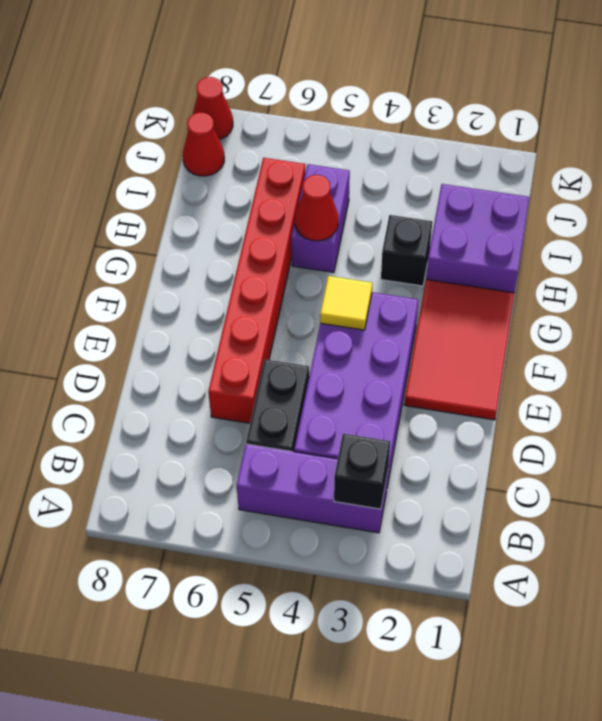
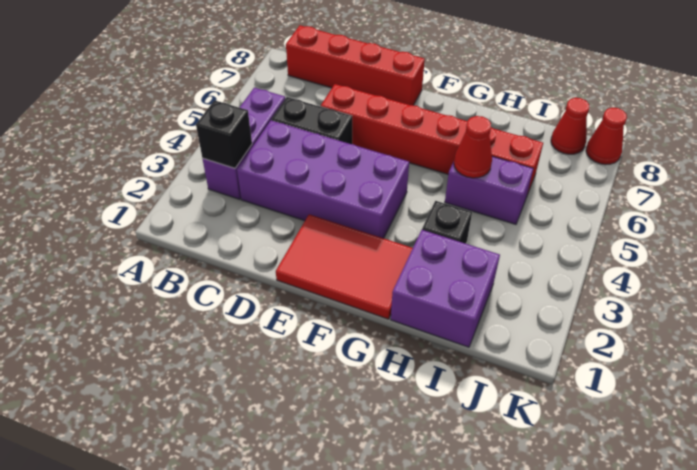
none -> red brick B8:E8 level 1
yellow tile F4 level 2 -> none

